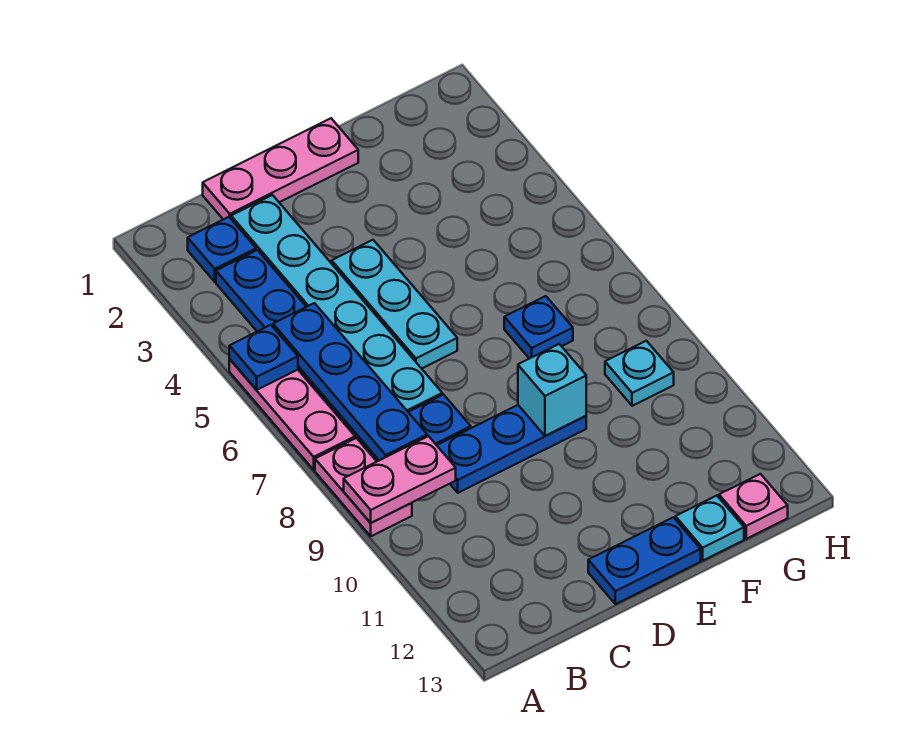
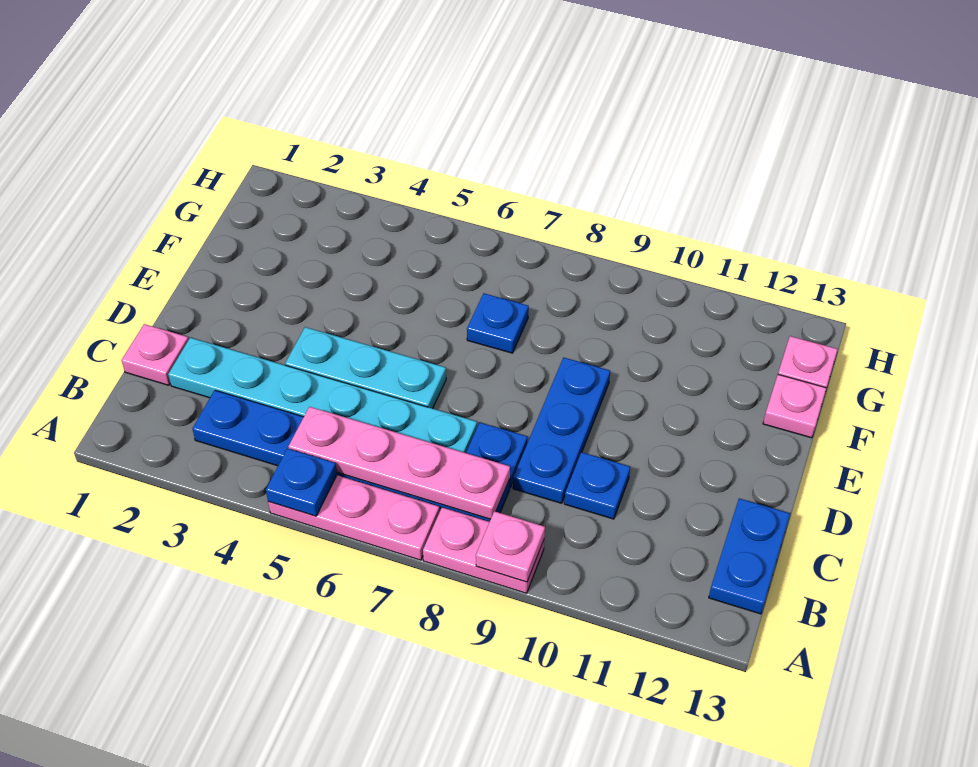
pink plate A9:B9 level 2 -> pink plate A9 level 2
blue plate B2 level 1 -> blue plate C10 level 1
blue plate B5:B8 level 2 -> pink plate B5:B8 level 2
pink plate C1:E1 level 1 -> pink plate C1 level 1
blue plate D13:E13 level 1 -> blue plate B13:C13 level 1
cyan brick E9 level 2 -> none
cyan plate F13 level 1 -> pink plate F13 level 1
cyan plate G9 level 1 -> none

